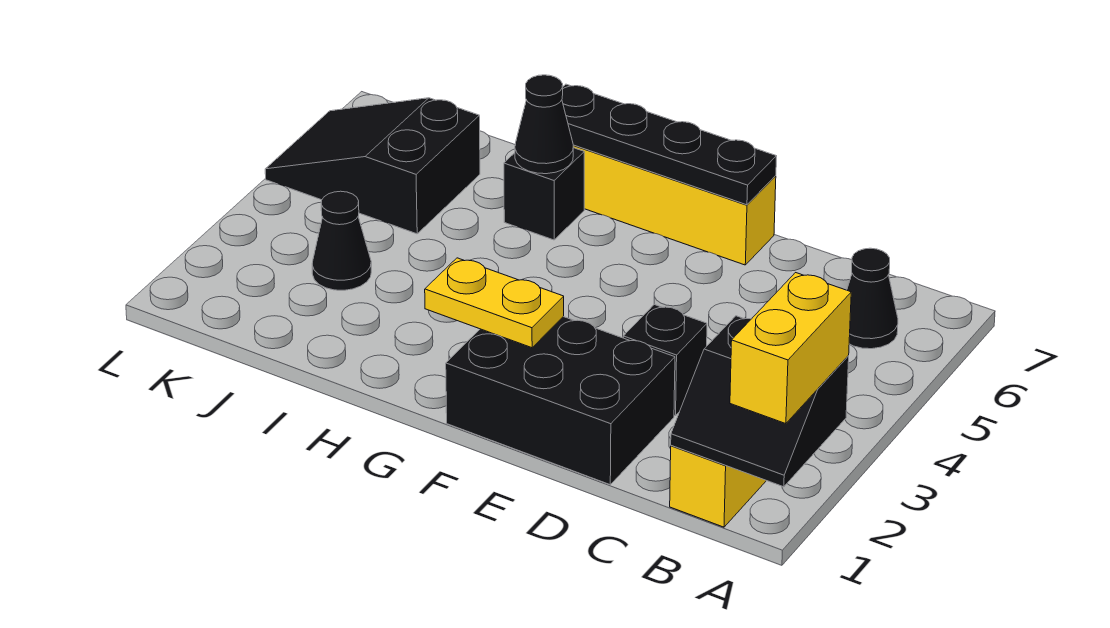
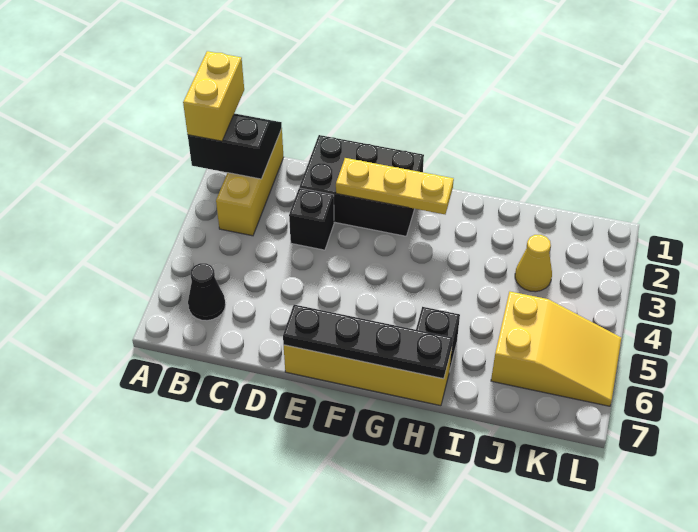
yellow plate F2:G2 level 2 -> yellow plate E2:G2 level 2
black cone H6 level 2 -> none
black cone J3 level 1 -> yellow cone J3 level 1
black slope J5:L6 level 1 top J -> yellow slope J5:L6 level 1 top J

